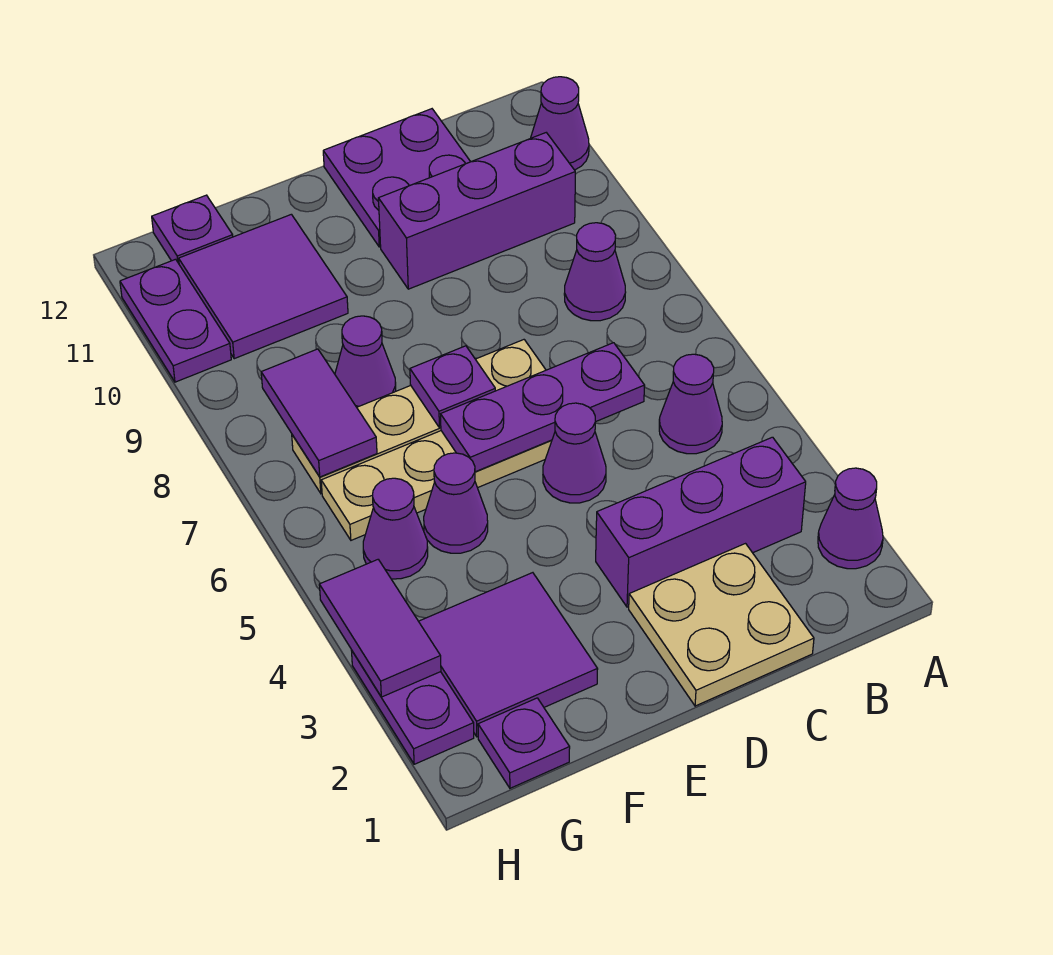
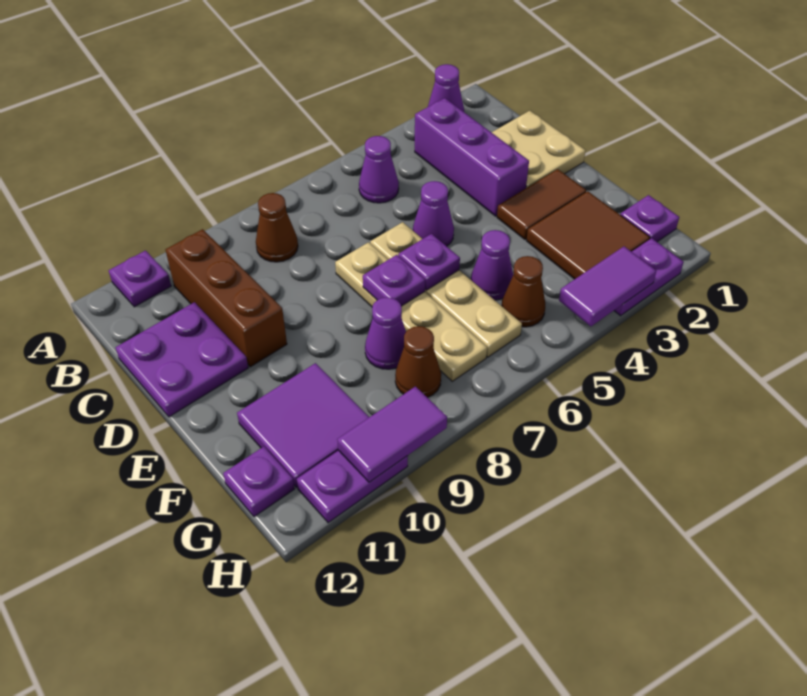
purple cone A11 level 1 -> purple plate A11 level 1
purple cone B8 level 1 -> brown cone B8 level 1
purple brick B10:D10 level 1 -> brown brick B10:D10 level 1
purple plate C6:E6 level 2 -> purple plate E6 level 2
none -> brown tile E2:E3 level 1
purple tile F2:G3 level 1 -> brown tile F2:G3 level 1
purple cone G5 level 1 -> brown cone G5 level 1
purple tile G7:G8 level 2 -> purple tile H9:H10 level 2
none -> brown cone G8 level 1

